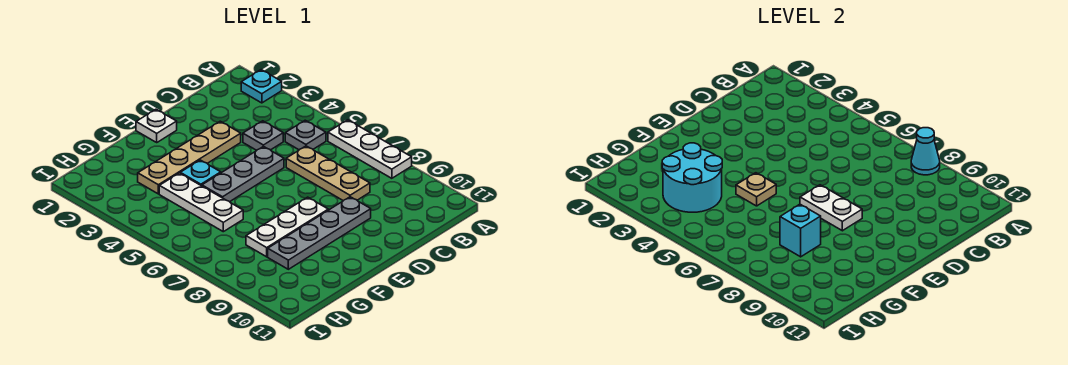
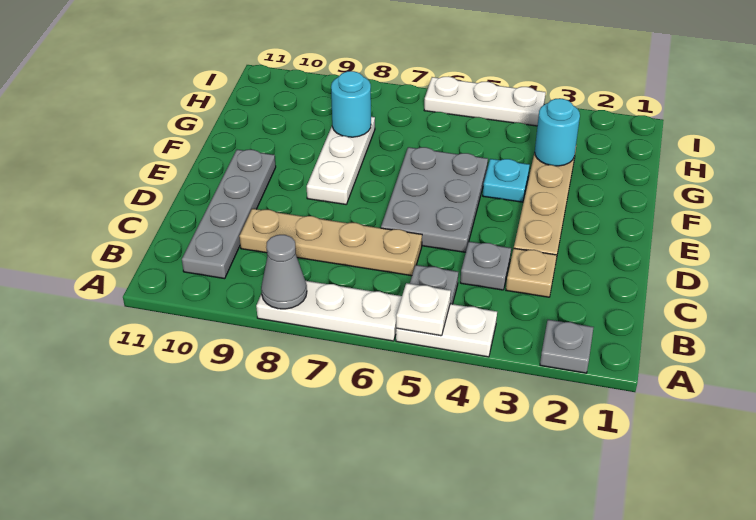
cyan plate A2 level 1 -> grey plate A2 level 1
cyan cone A8 level 2 -> grey cone A8 level 2
tan plate C6:C8 level 1 -> tan plate C6:C9 level 1
grey plate D5:F5 level 1 -> grey plate D5:F6 level 1
grey plate D9:G9 level 1 -> grey plate B10:E10 level 1
white plate E1 level 1 -> white plate A5 level 2
white plate E7:E8 level 2 -> white plate A4:A5 level 1
tan plate F5 level 2 -> tan plate C3 level 1
cyan round brick G3:H4 level 2 -> cyan round brick G3 level 2
white plate G4:G6 level 1 -> white plate I4:I6 level 1
cyan brick G8 level 2 -> cyan round brick G8 level 2

